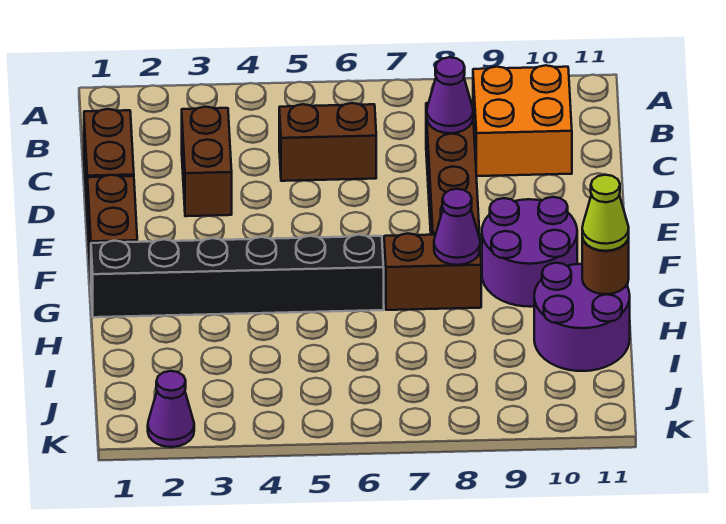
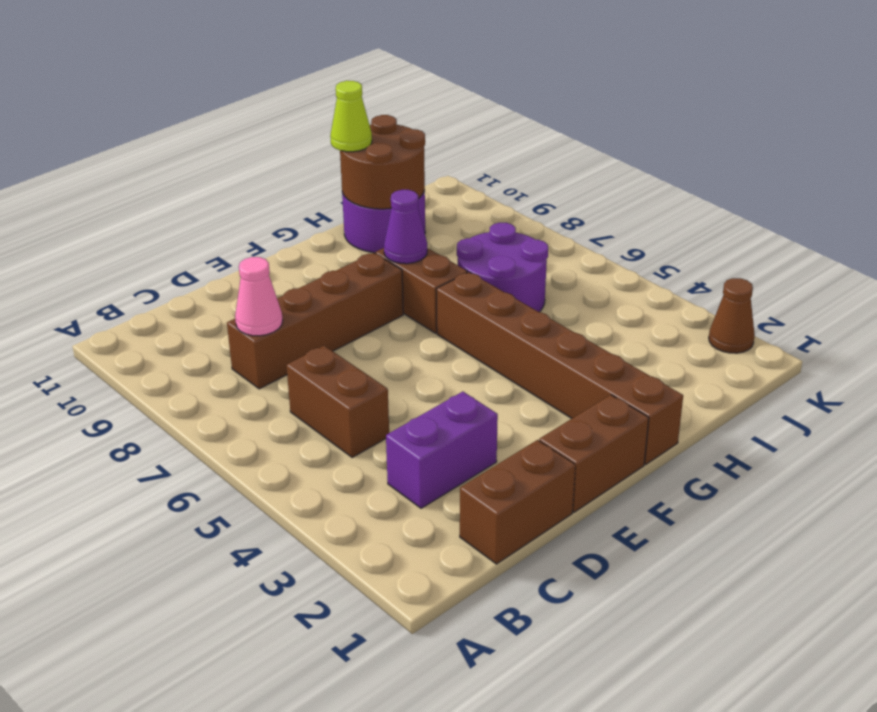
orange brick B9:C10 level 1 -> none
brown brick C3:D3 level 1 -> purple brick C3:D3 level 1
purple cone C8 level 2 -> pink cone C8 level 2
purple round brick F9:G10 level 1 -> purple round brick H6:I7 level 1
black brick G1:G6 level 1 -> brown brick G1:G6 level 1
brown round brick H11 level 2 -> brown round brick H10:I11 level 2
purple cone K2 level 1 -> brown cone K2 level 1

